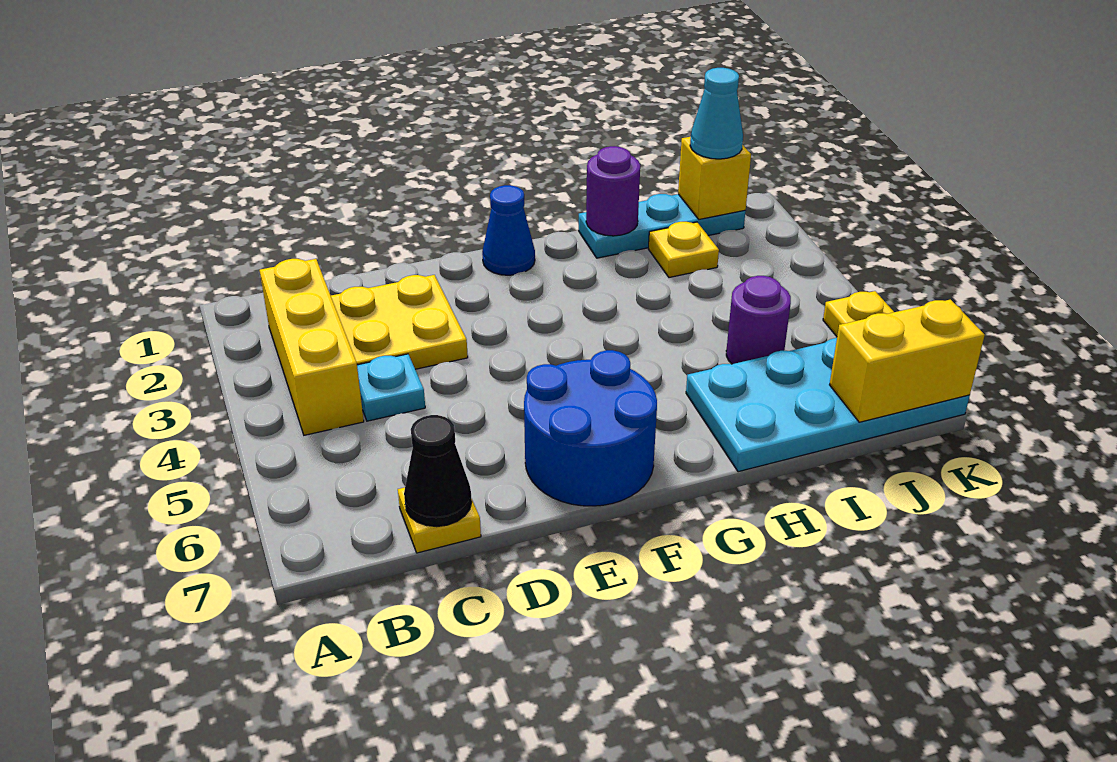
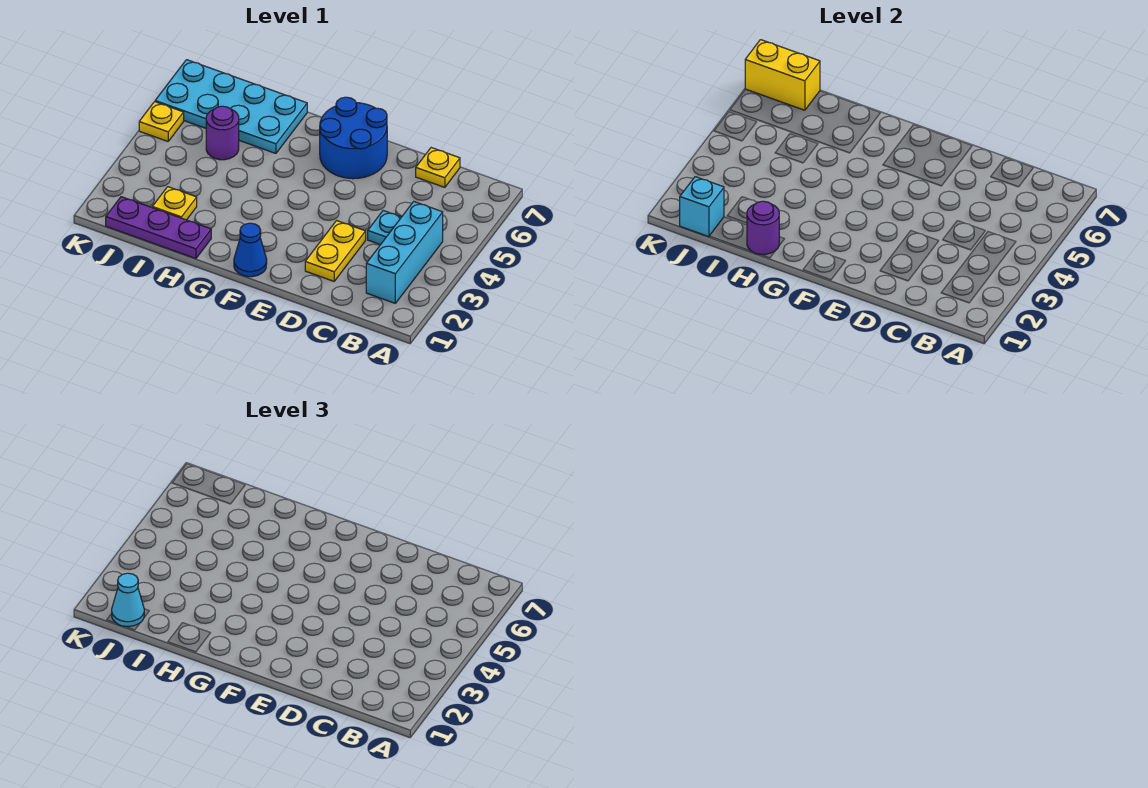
yellow brick B2:B4 level 1 -> cyan brick B2:B4 level 1
yellow plate C2:D3 level 1 -> yellow plate D2:D3 level 1
black cone C7 level 2 -> none
cyan plate H1:J1 level 1 -> purple plate H1:J1 level 1
yellow brick J1 level 2 -> cyan brick J1 level 2

